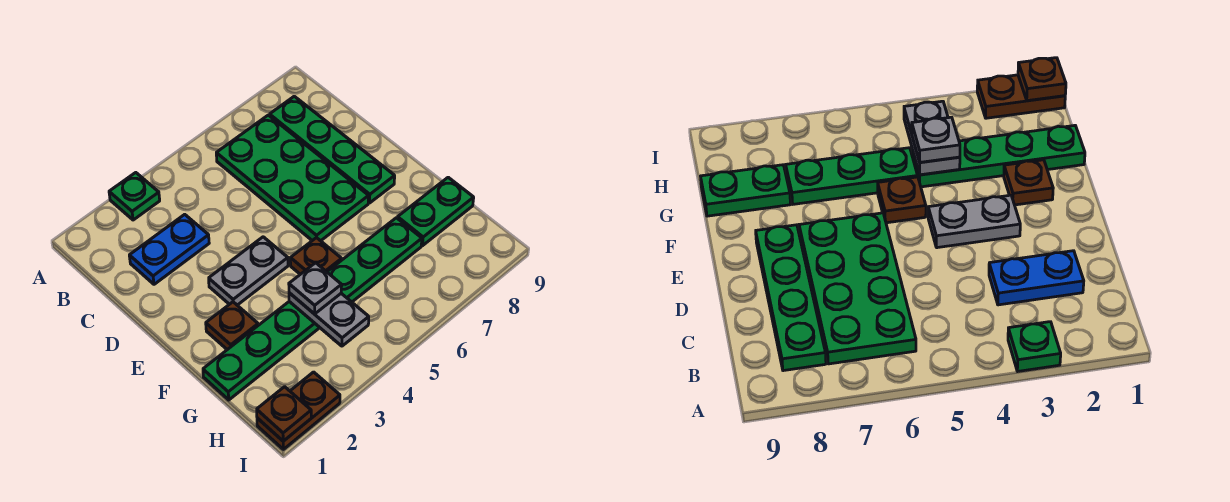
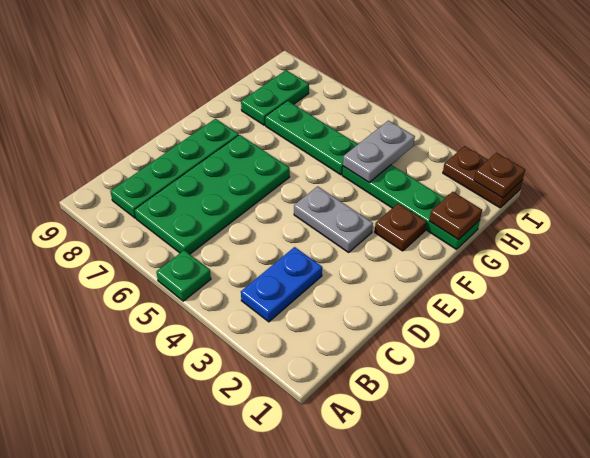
green plate A3 level 1 -> green plate A5 level 1
blue plate C2:C3 level 1 -> blue plate B3:C3 level 1
brown plate F5 level 1 -> brown plate G1 level 2
grey plate G4 level 3 -> none
green plate G8:G9 level 1 -> green plate G8:H8 level 1

